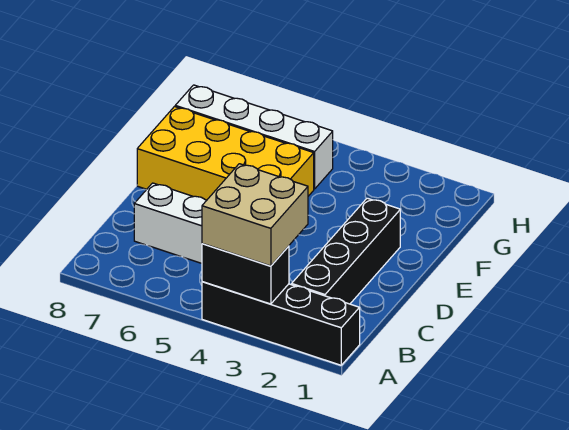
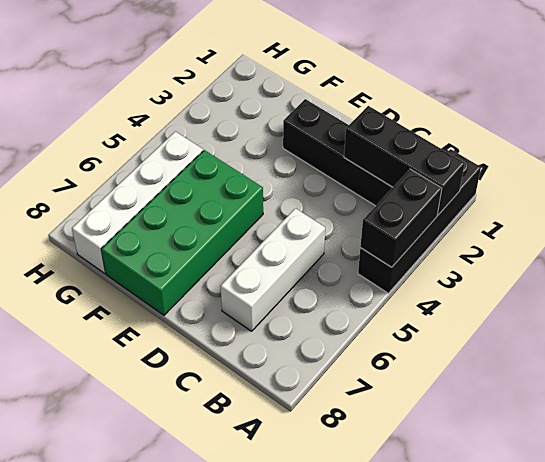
none -> black brick A2:C2 level 2
tan brick A3:B4 level 3 -> none
yellow brick E5:F8 level 1 -> green brick E5:F8 level 1

